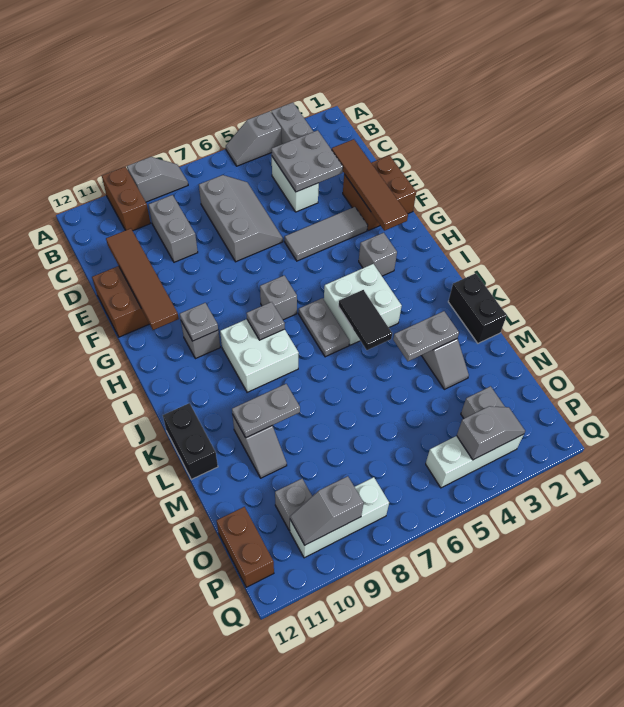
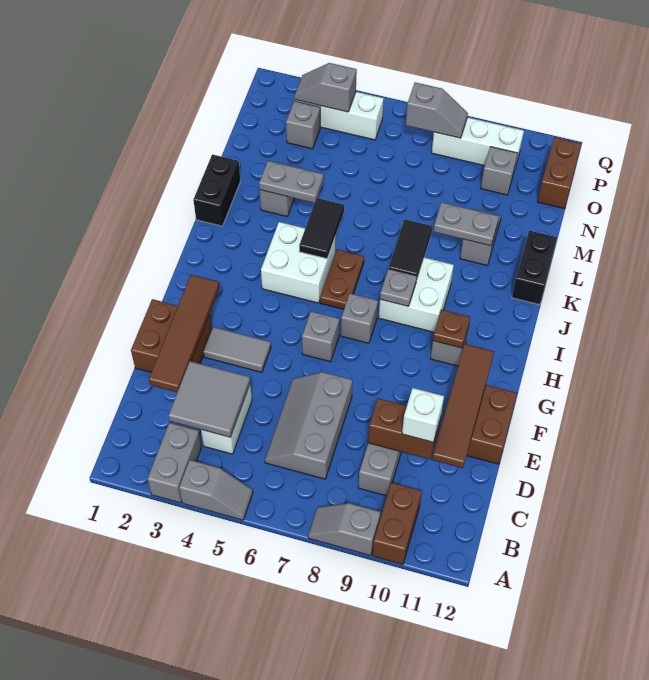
grey plate C3:D4 level 2 -> grey tile C3:D4 level 2
none -> brown brick D9:D10 level 2
none -> white brick D10 level 3
grey tile F3:F5 level 1 -> grey tile F3:F4 level 1
grey brick H3 level 1 -> grey brick G6 level 1
grey plate H10 level 2 -> brown plate H10 level 2
grey plate I6:J6 level 1 -> brown plate I6:J6 level 1
none -> black tile J8:K8 level 2
grey slope P9:P10 level 2 top 9 -> grey slope P7:P8 level 2 top 7

